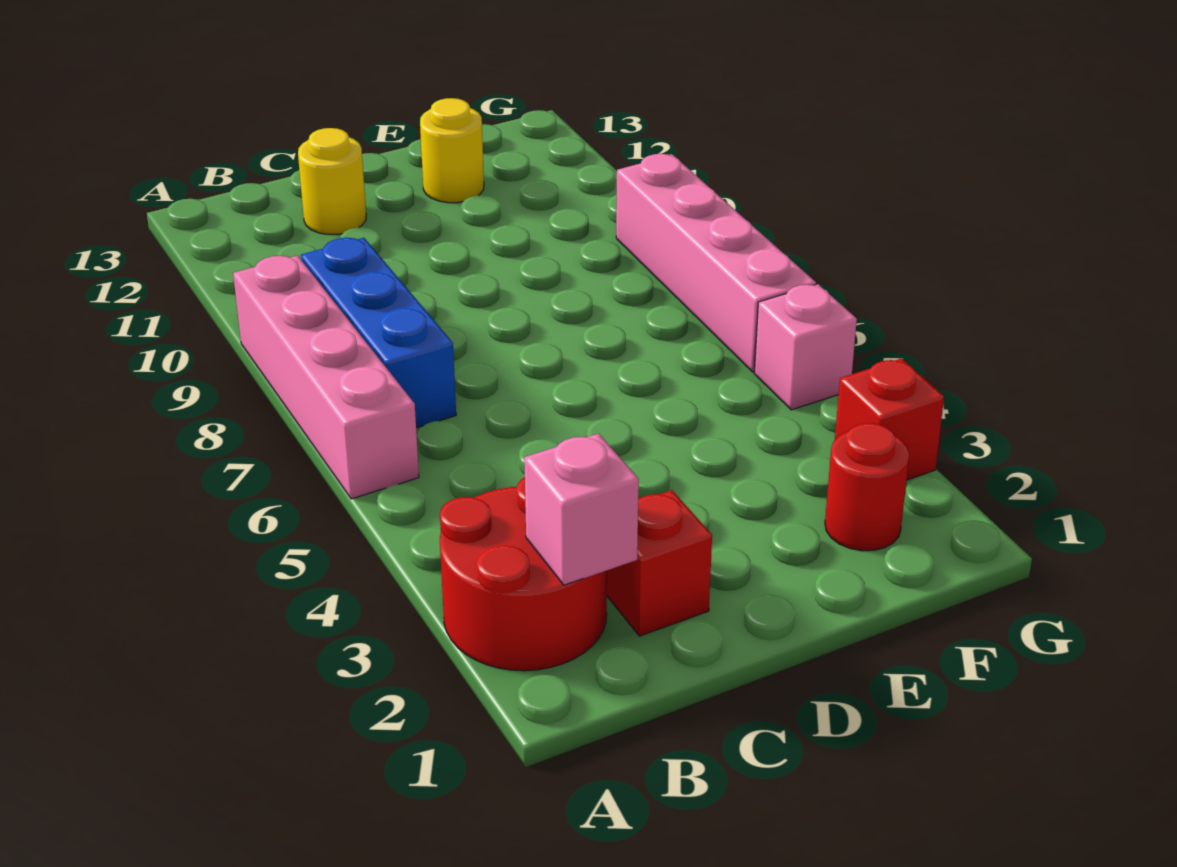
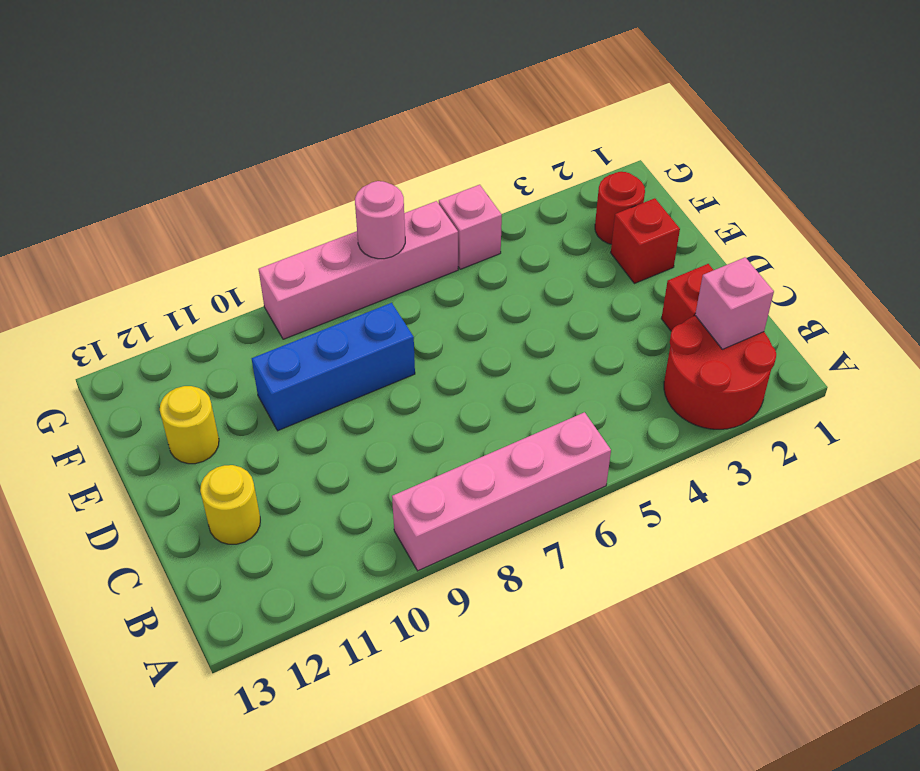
blue brick B7:B9 level 1 -> blue brick E8:E10 level 1
red brick G3 level 1 -> red brick E2 level 1
none -> pink round brick G7 level 2

